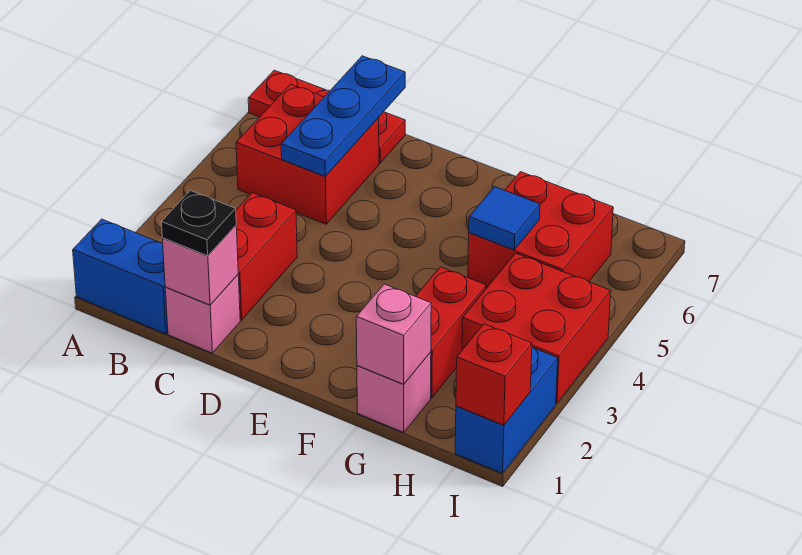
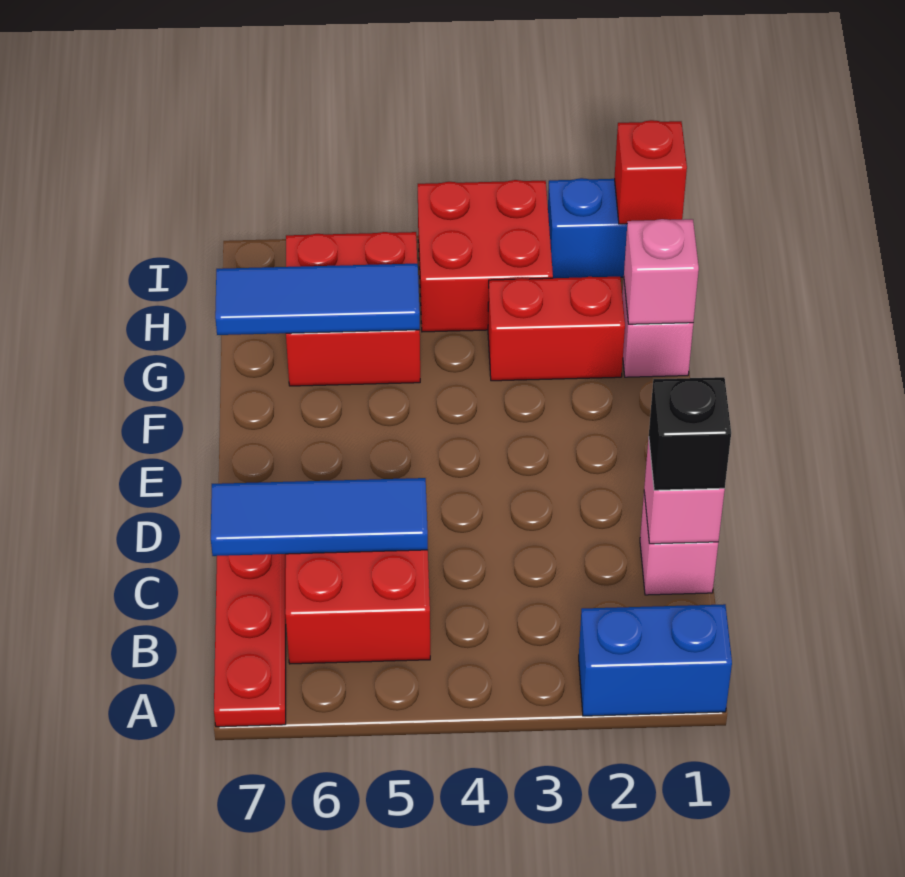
blue brick A1:B1 level 1 -> blue brick A1:A2 level 1
black plate C1 level 3 -> black brick C1 level 3
red brick C2:C3 level 1 -> none
blue plate C5:C7 level 2 -> blue tile C5:C7 level 2
blue tile G5 level 2 -> blue tile G5:G7 level 2

